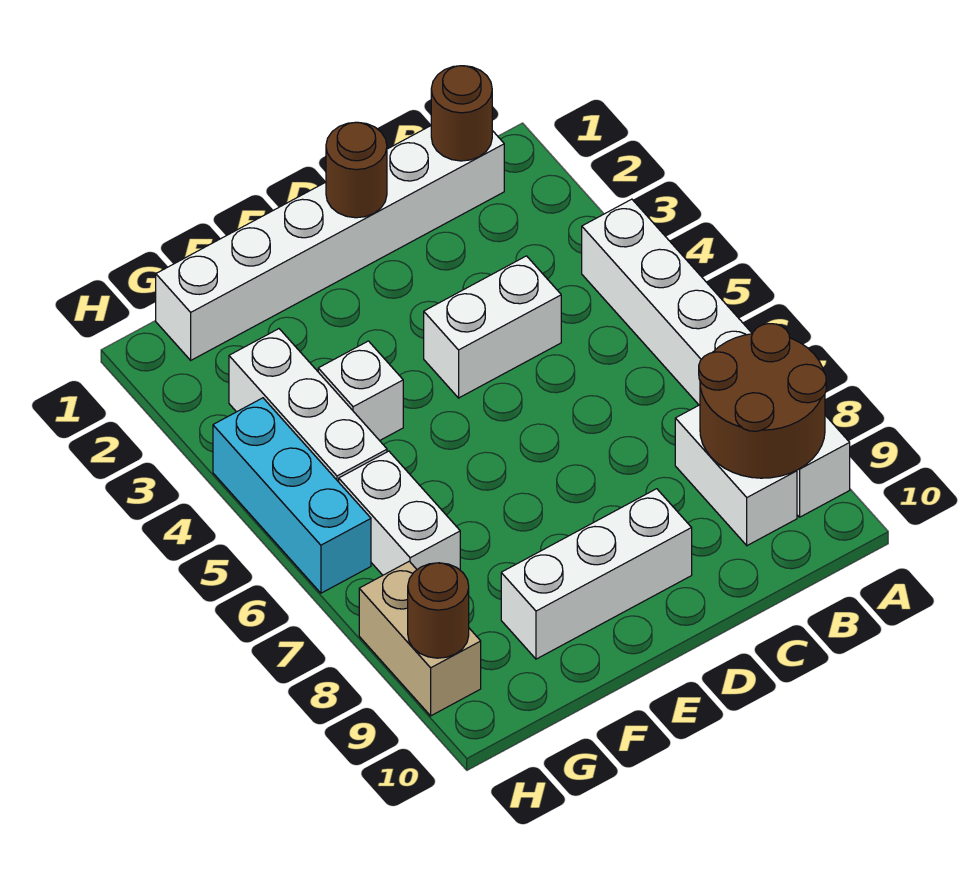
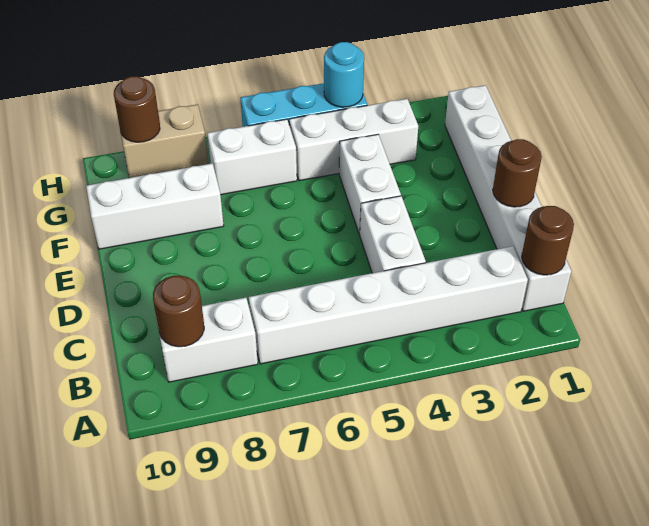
white brick A4:A9 level 1 -> white brick B2:B7 level 1
brown round brick A8:B9 level 2 -> brown round brick B9 level 2
white brick D9:F9 level 1 -> white brick F8:F10 level 1
white brick F4 level 1 -> white brick E4:F4 level 1
none -> cyan round brick H4 level 2

